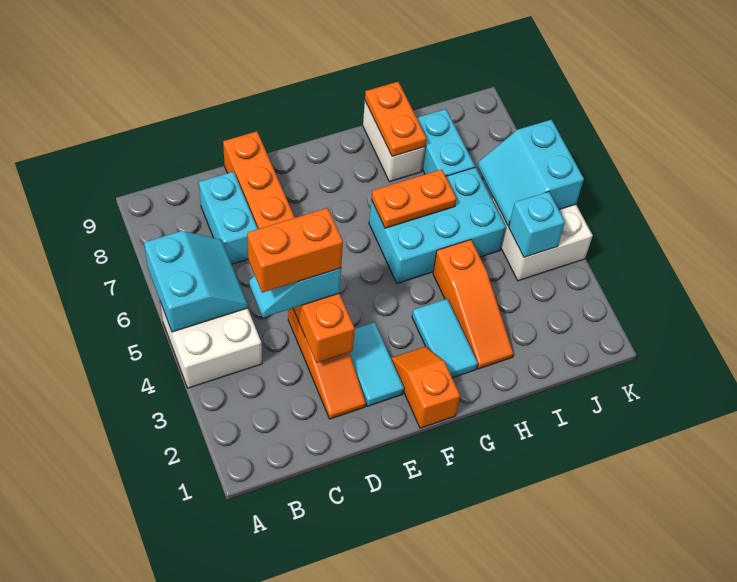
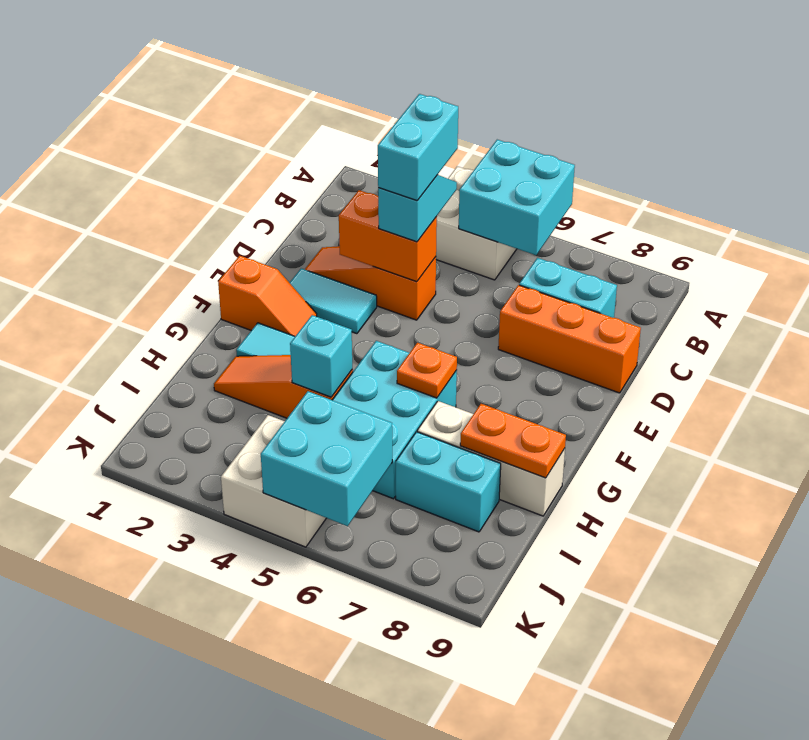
cyan slope A5:B6 level 2 top A -> cyan brick A5:B6 level 2
orange brick C4:D4 level 4 -> cyan brick C4:D4 level 4
orange plate G6:H6 level 2 -> orange plate G6 level 2
white brick H8:H9 level 1 -> white brick H7:H9 level 1
cyan brick J4 level 2 -> cyan brick H4 level 2
cyan slope J5:K6 level 2 top K -> cyan brick J5:K6 level 2

